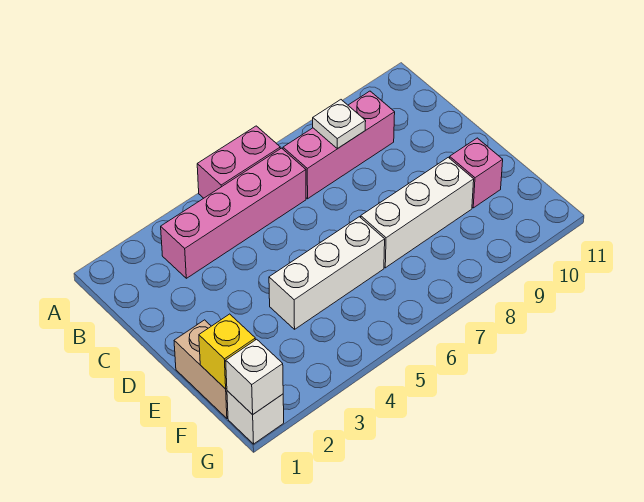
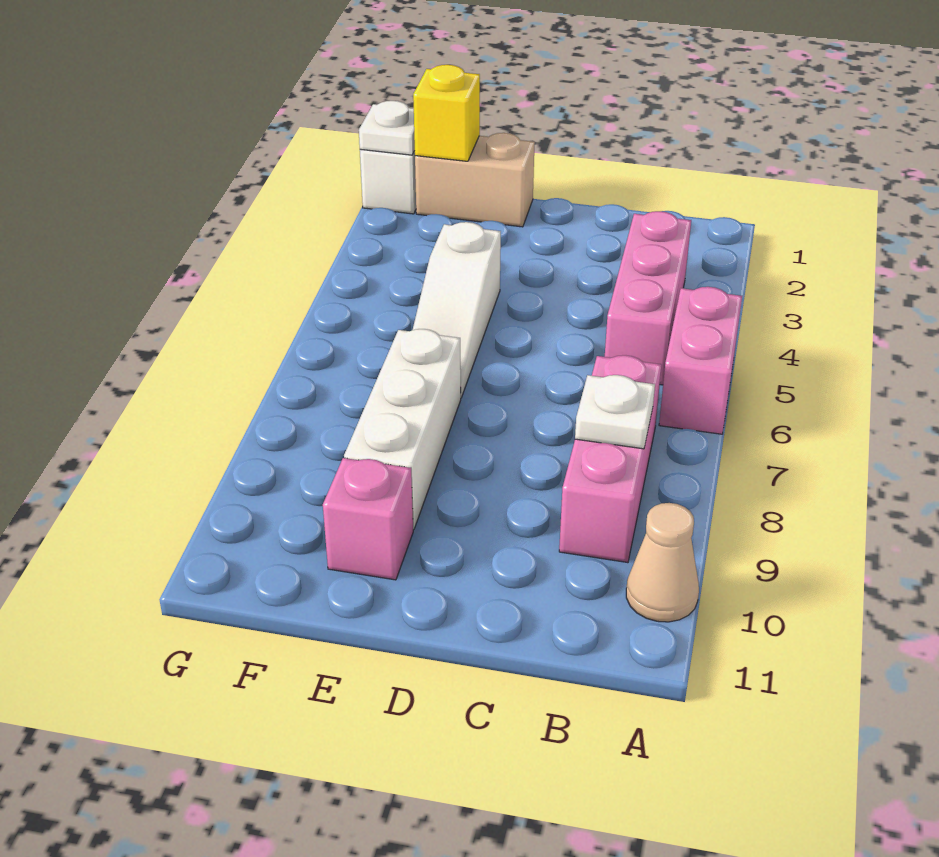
none -> tan cone A10 level 1
pink brick B3:B6 level 1 -> pink brick B3:B5 level 1
white brick E4:E6 level 1 -> white slope E4:E6 level 1 top 4
white brick G1 level 2 -> white plate G1 level 2

